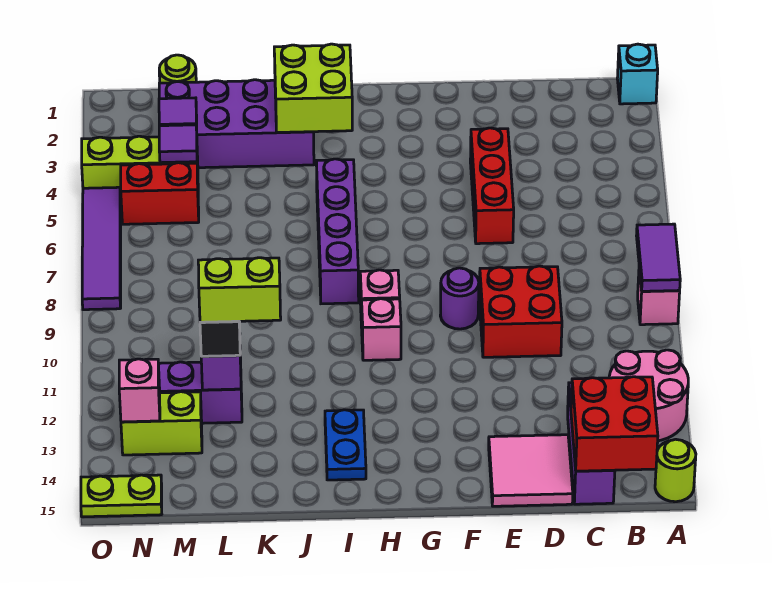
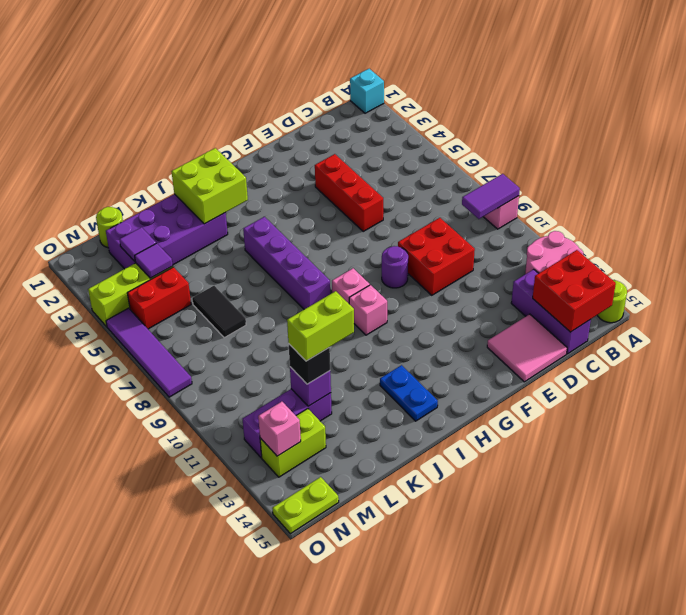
purple tile A8:A9 level 2 -> purple tile A9:B9 level 2
none -> black tile L6:L7 level 1

